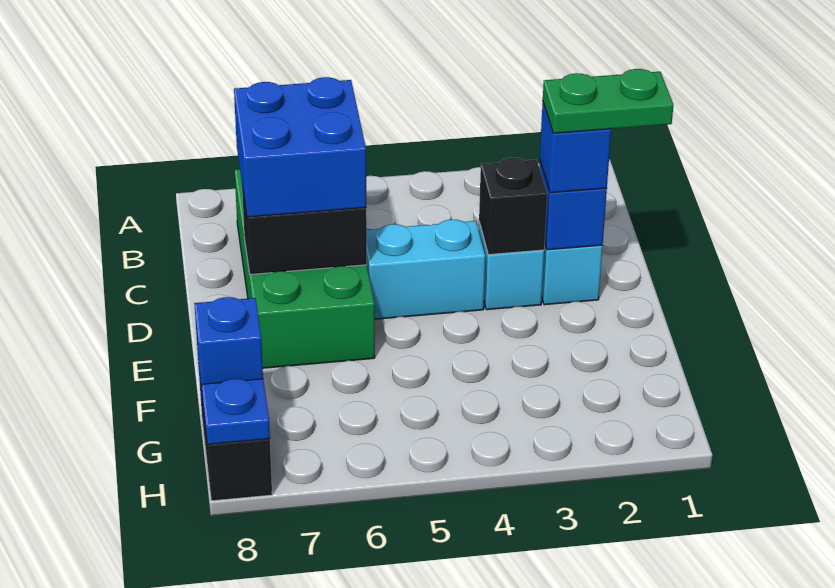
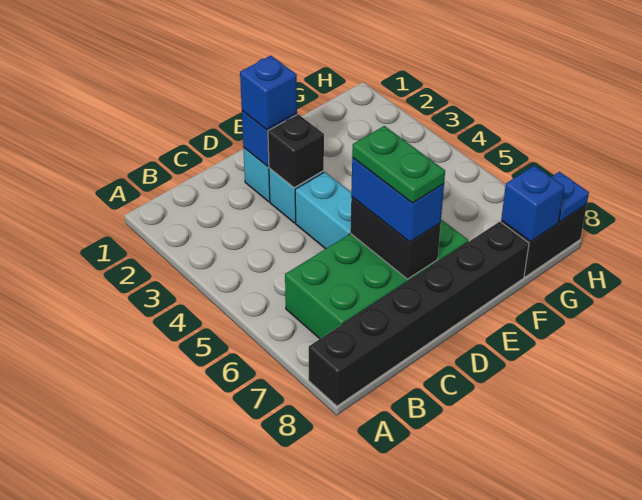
none -> black brick A8:F8 level 1
blue brick C6:D7 level 3 -> blue brick D6:D7 level 3
green plate D1:D2 level 4 -> green plate D6:D7 level 4

